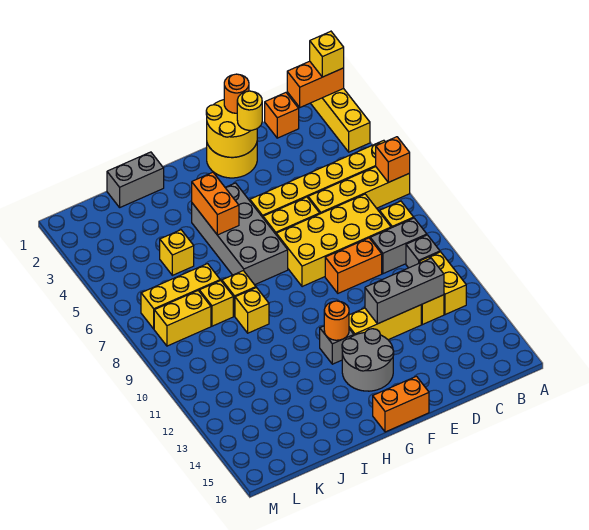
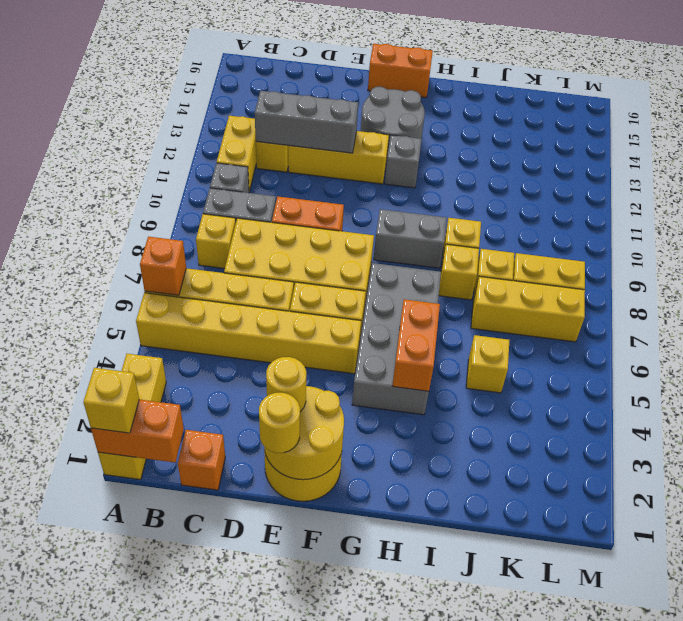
orange round brick E1 level 3 -> yellow round brick E1 level 3
orange round brick G12 level 2 -> none
grey brick I1:J1 level 1 -> grey brick G9:H9 level 1

